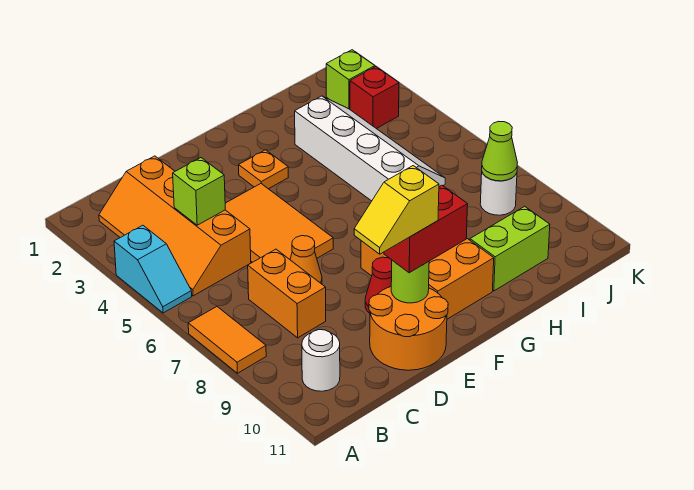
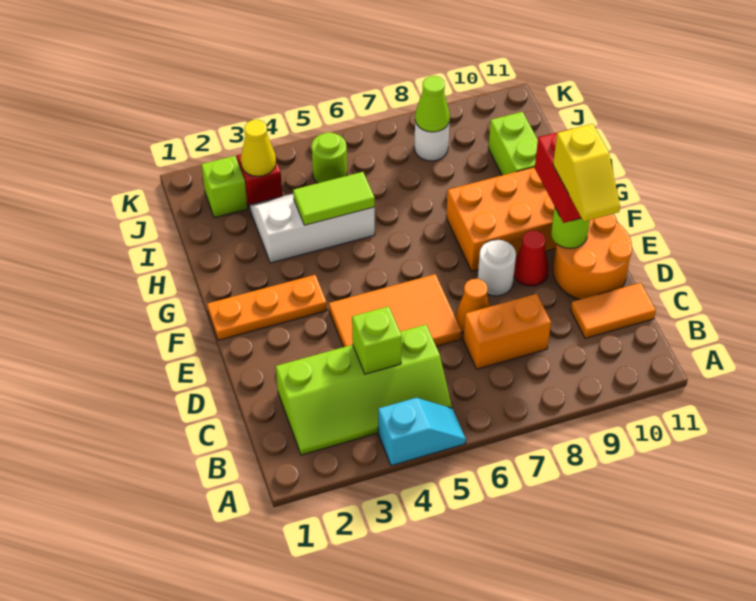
orange tile A7:A8 level 1 -> orange tile C10:C11 level 1
orange slope B2:C5 level 1 top C -> lime slope B2:C5 level 1 top C
white round brick B10 level 1 -> white round brick E8 level 1
orange plate F3 level 1 -> orange plate F1:F3 level 1
white slope H3:I6 level 1 top H -> white slope H3:I5 level 1 top H
none -> lime tile H4:H5 level 2
none -> yellow cone J3 level 2
none -> lime round brick J5 level 1

